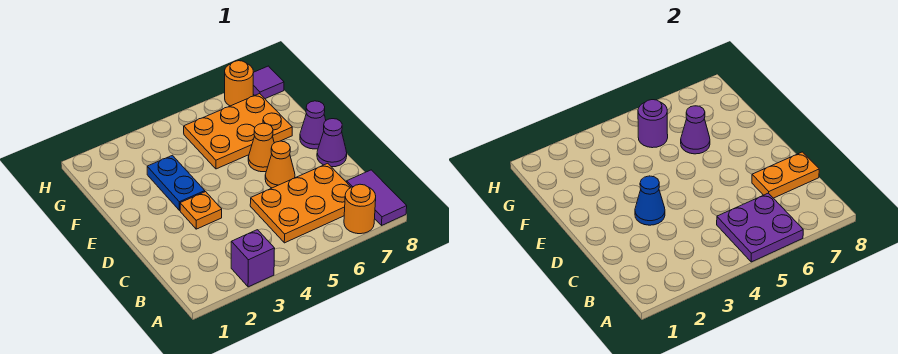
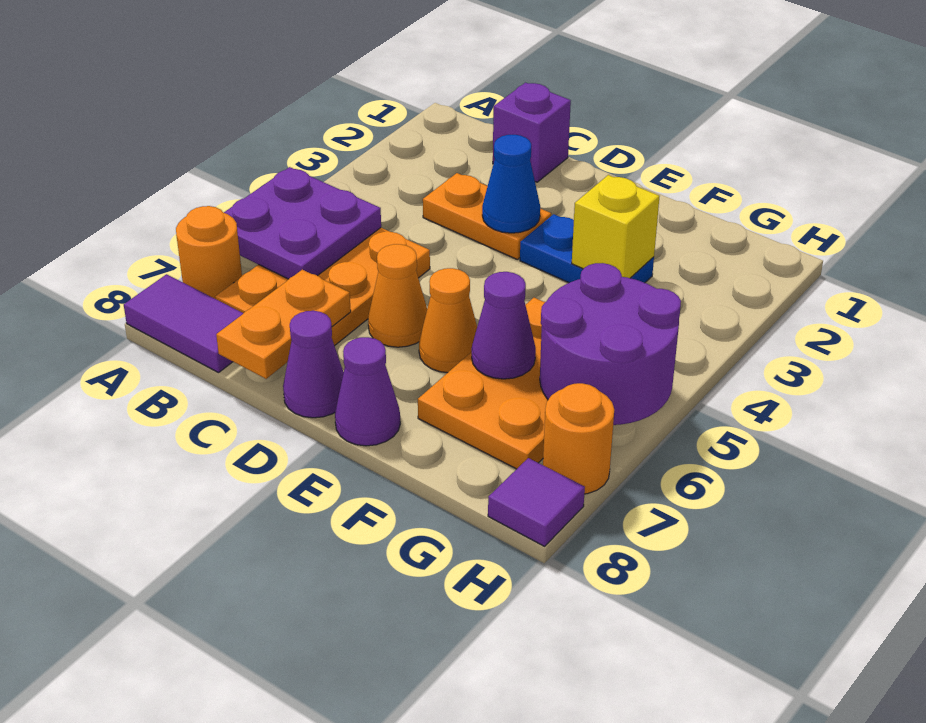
purple brick A3 level 1 -> purple brick C1 level 1
orange plate D3 level 1 -> orange plate C3:D3 level 1
none -> yellow brick F3 level 2
purple round brick G5 level 2 -> purple round brick G5:H6 level 2

